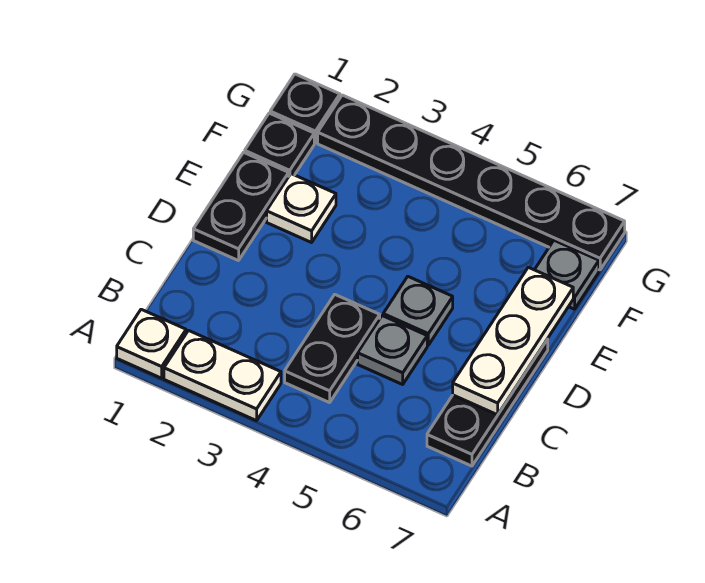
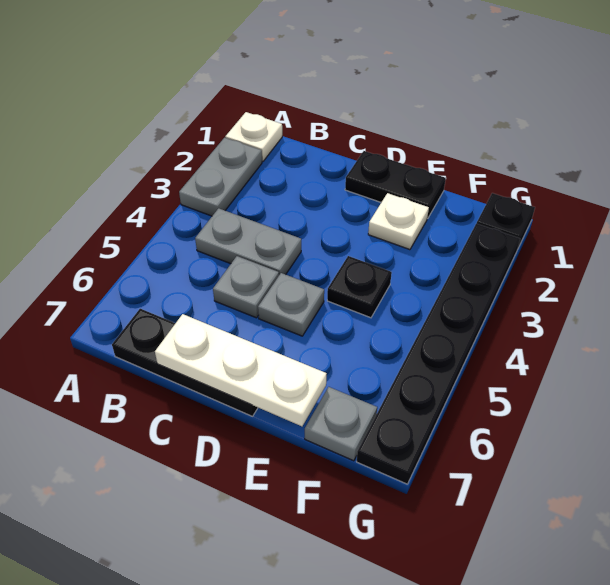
white plate A2:A3 level 1 -> grey plate A2:A3 level 1
black plate B4:C4 level 1 -> grey plate B4:C4 level 1
black plate F1 level 1 -> black plate E4 level 1

